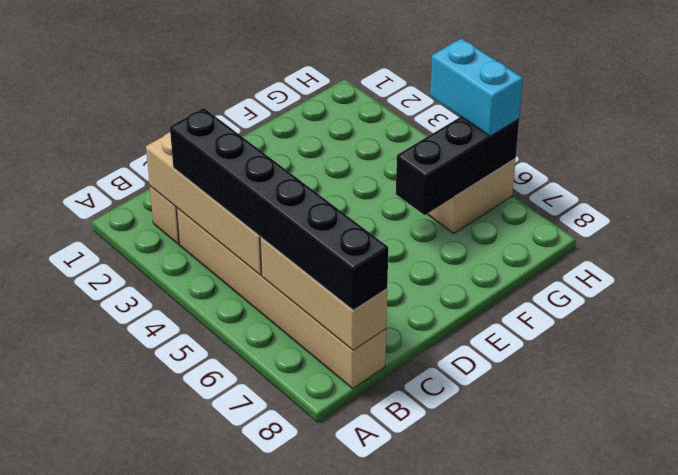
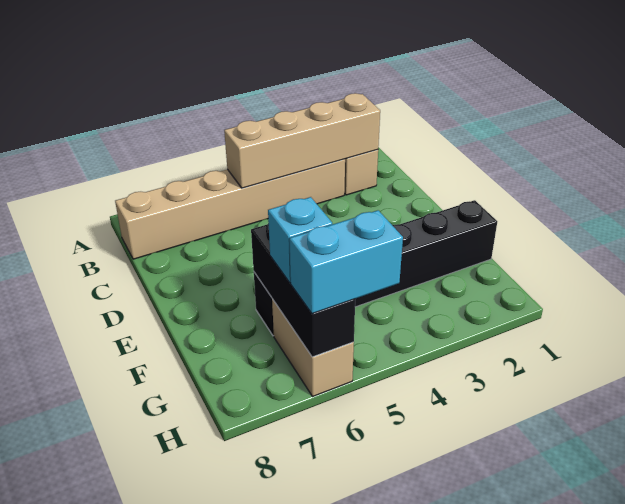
black brick B3:B8 level 3 -> black brick F1:F6 level 1
tan brick B6:B8 level 2 -> none
none -> cyan brick G6 level 3

